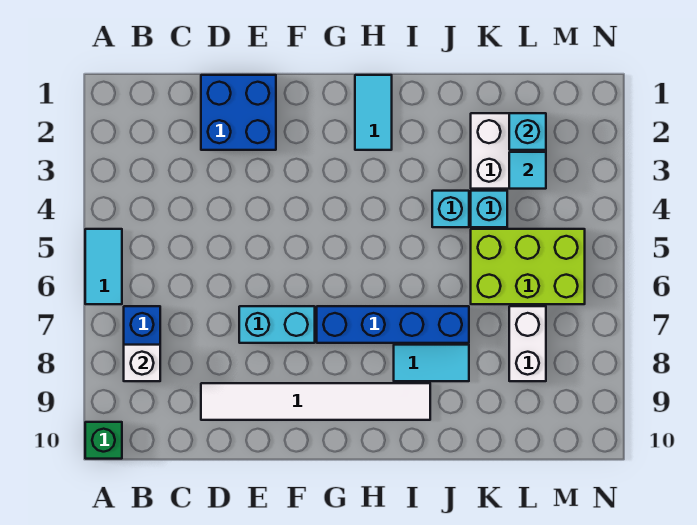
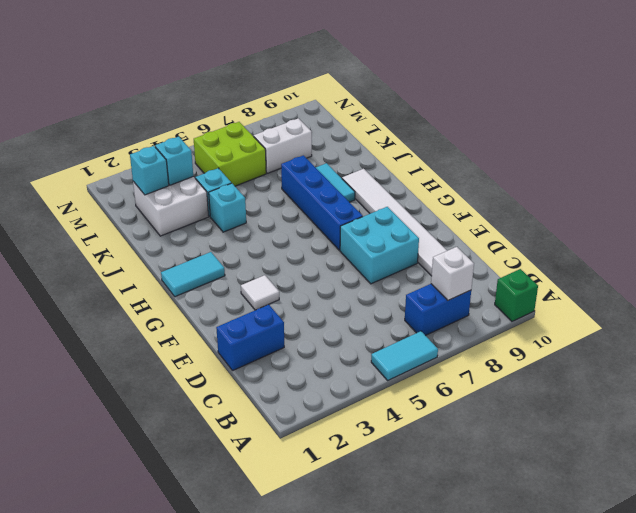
blue brick D1:E2 level 1 -> blue brick D1:D2 level 1
cyan brick E7:F7 level 1 -> cyan brick E7:F8 level 1
none -> white tile F3 level 1
lime brick K5:M6 level 1 -> lime brick L5:M6 level 1
cyan tile L3 level 2 -> cyan brick L3 level 2

